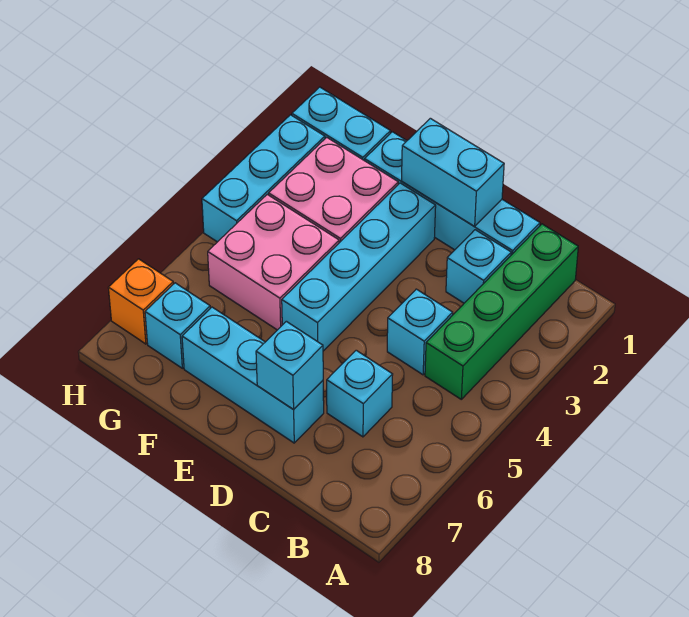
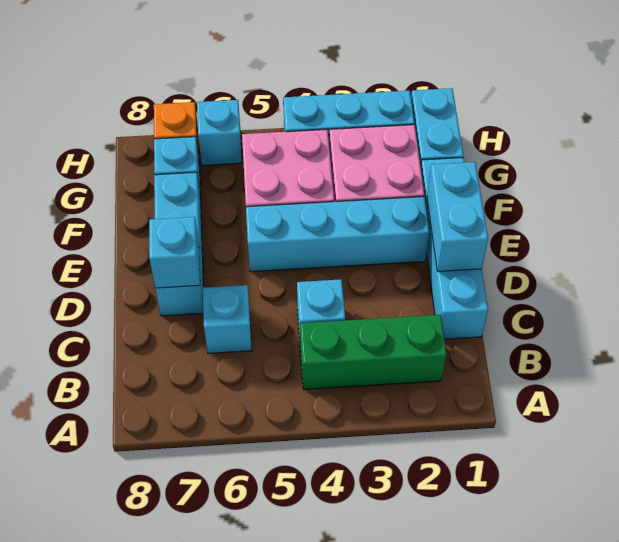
green brick B1:B4 level 1 -> green brick B2:B4 level 1
cyan brick C2 level 1 -> cyan brick H6 level 1

